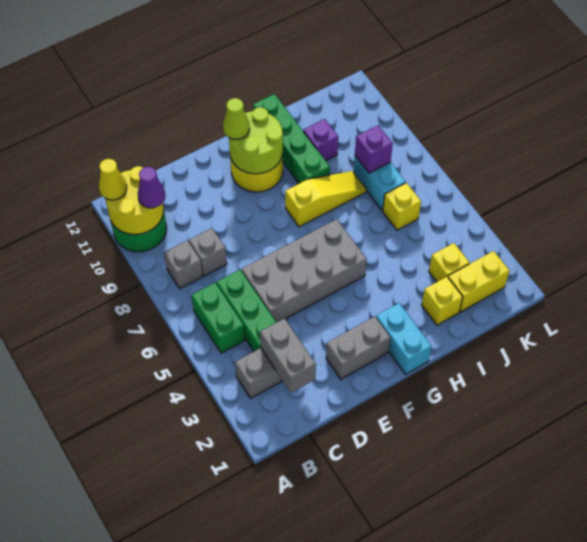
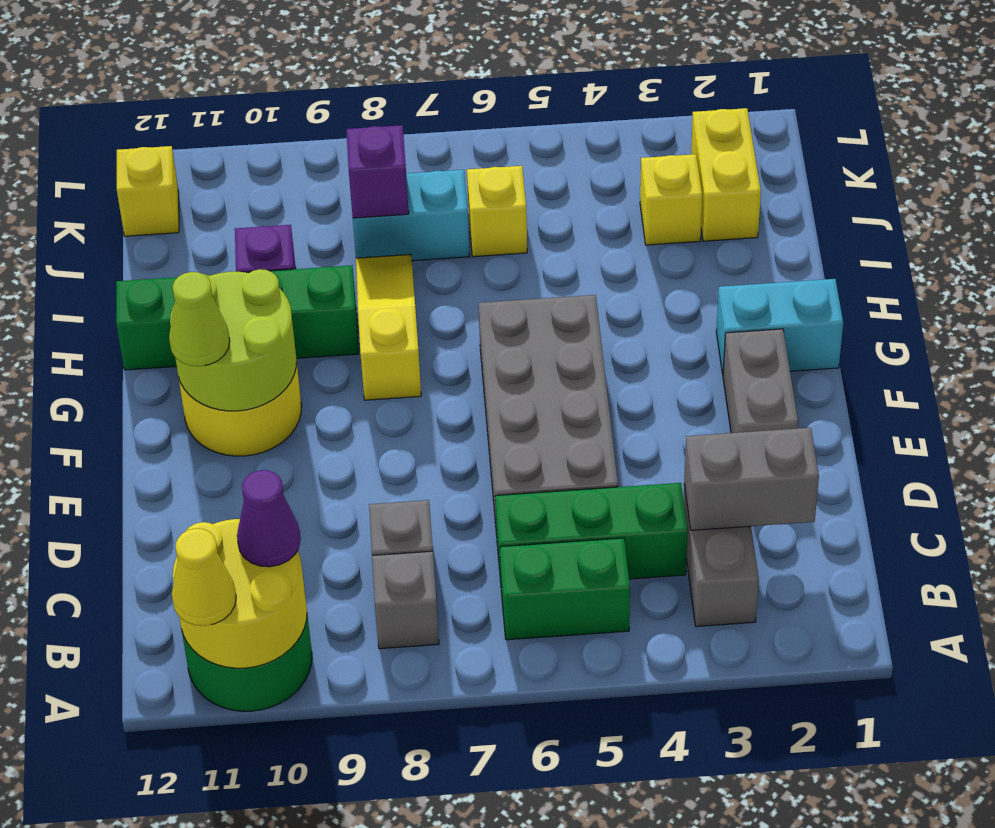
yellow brick I2 level 1 -> yellow brick K12 level 1

